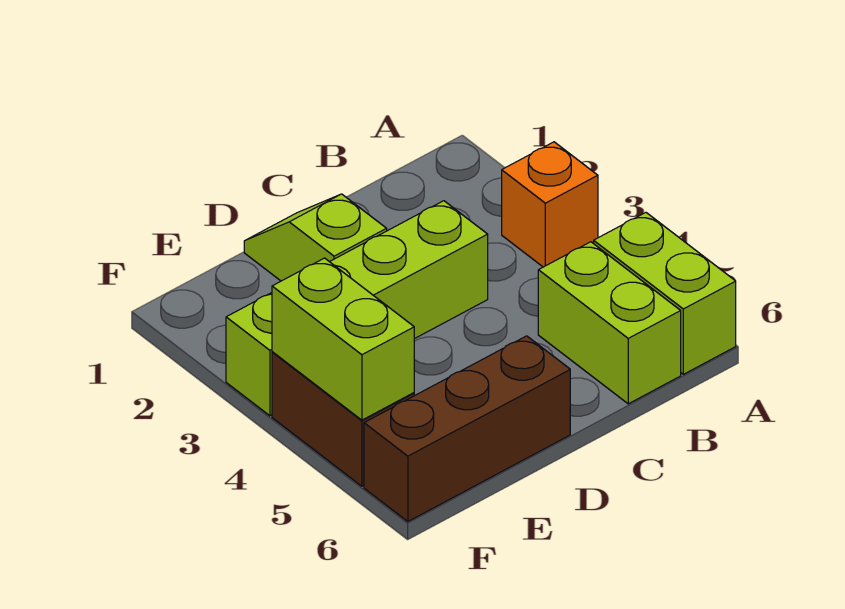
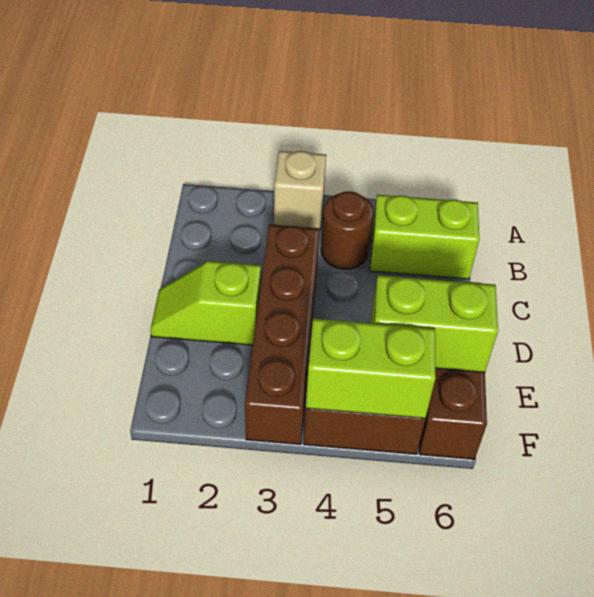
orange brick A3 level 1 -> tan brick A3 level 1
lime brick A5:A6 level 1 -> lime brick E5:E6 level 2
none -> brown round brick B4 level 1
lime brick C3:F3 level 1 -> brown brick C3:F3 level 1

